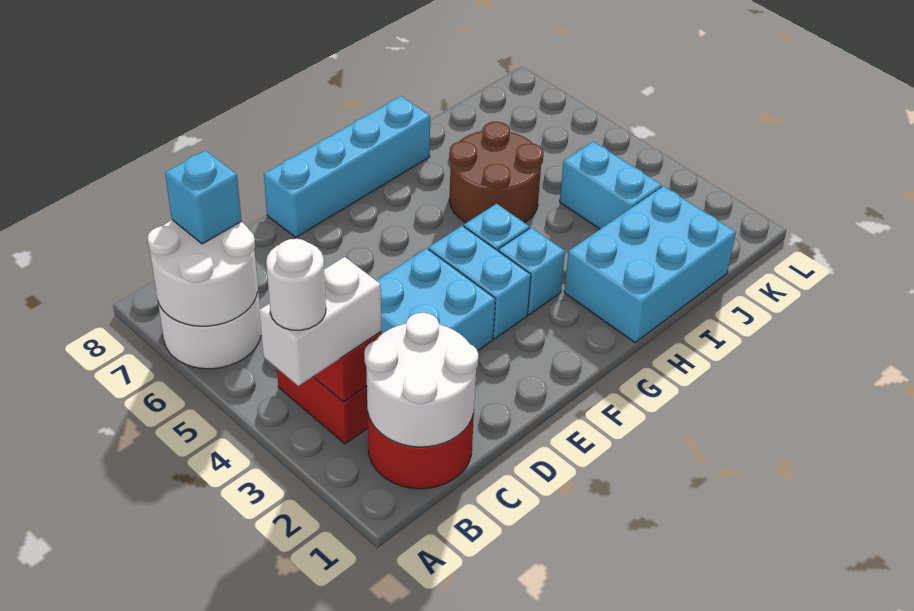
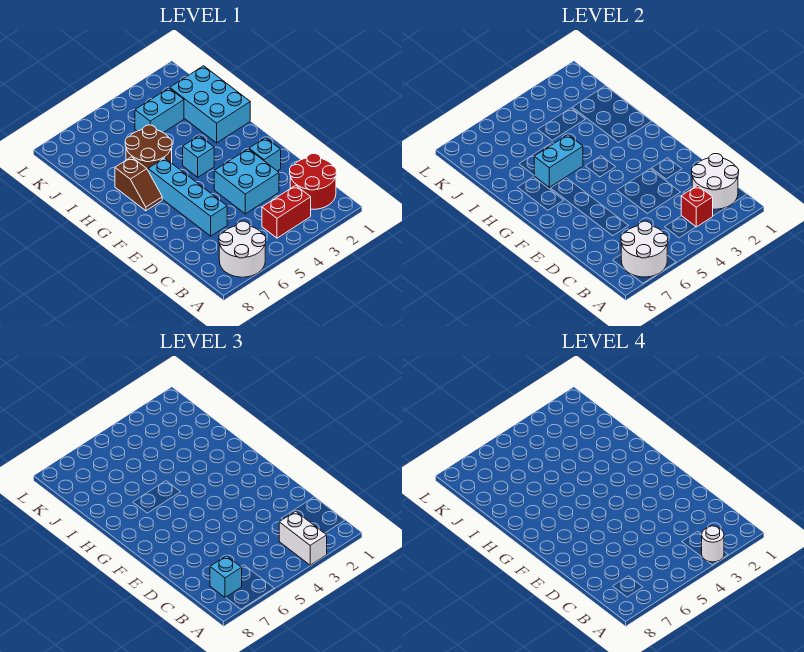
cyan brick E8:H8 level 1 -> cyan brick D6:G6 level 1
cyan brick F3:F4 level 1 -> cyan brick H5:H6 level 2
cyan brick G3 level 1 -> cyan brick E2 level 1
none -> brown slope G7:H7 level 1 top H

